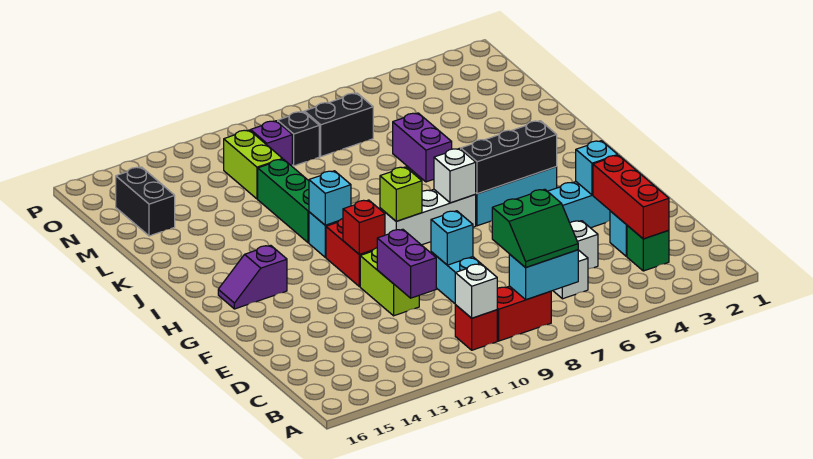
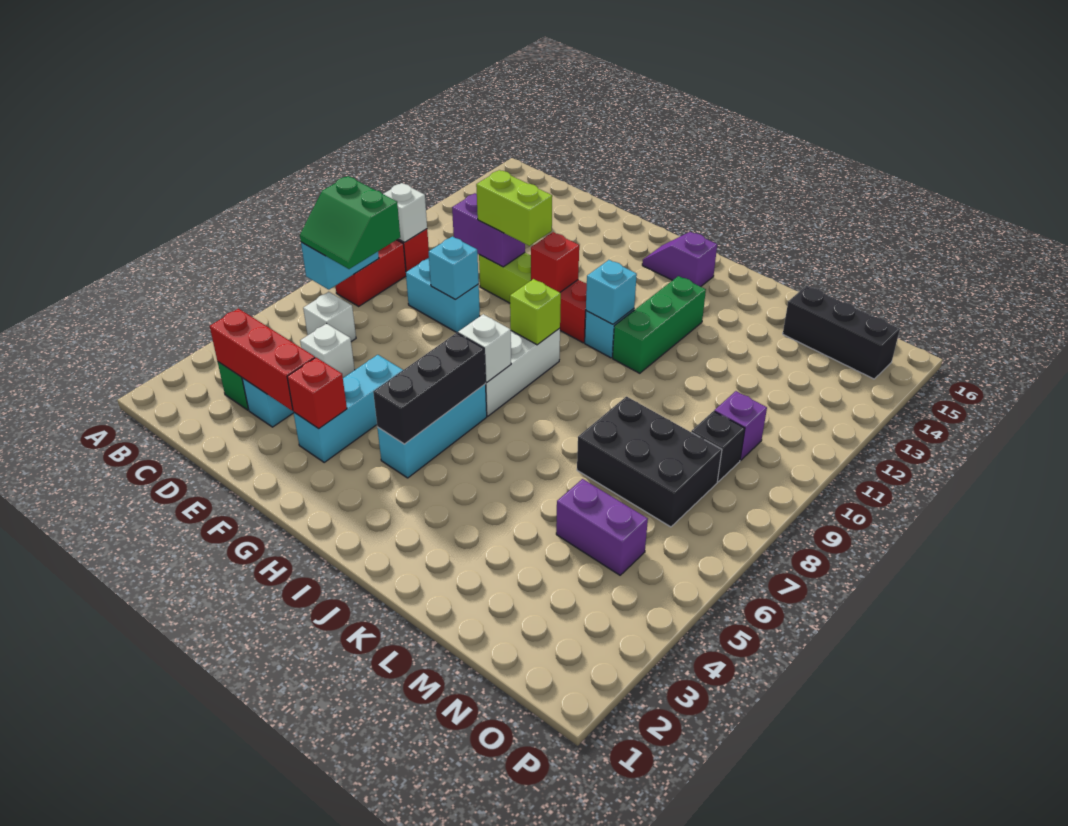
green slope B7:C8 level 3 top C -> green slope B7:C8 level 3 top 8
cyan brick F3 level 2 -> red brick F3 level 2
purple slope H14:H15 level 1 top 14 -> purple slope H15:I15 level 1 top I
green brick J11:L11 level 1 -> green brick J11:J13 level 1
purple brick K6:L6 level 1 -> purple brick M5:N5 level 1
lime brick M11:N11 level 1 -> lime brick E11:F11 level 3
black brick M15:N15 level 1 -> black brick M15:O15 level 1
black brick N7:N8 level 1 -> black brick L7:N8 level 1

